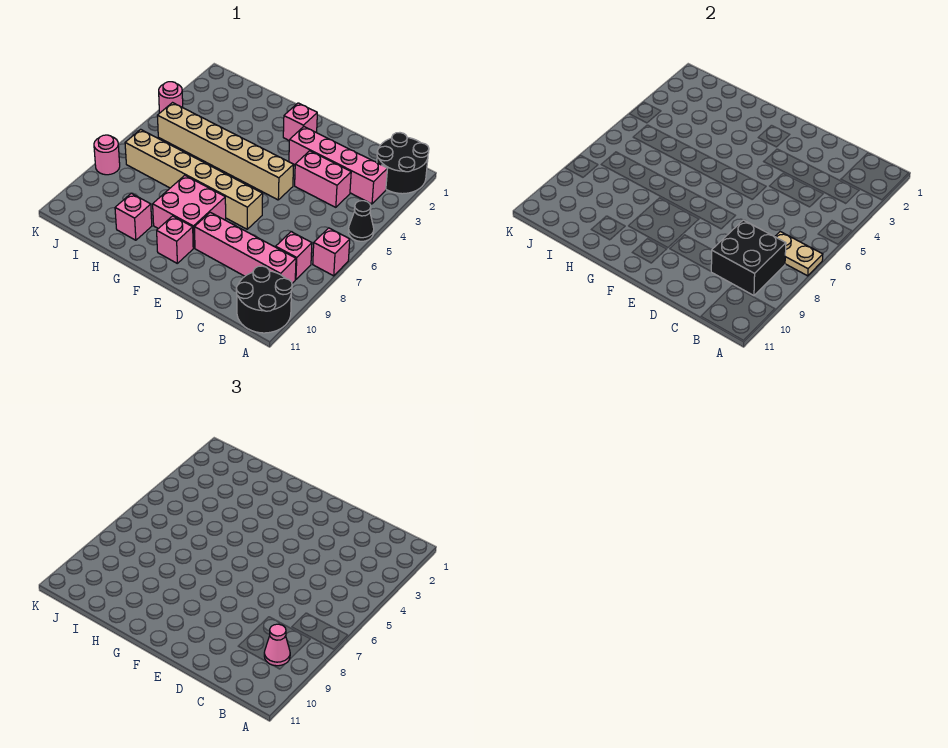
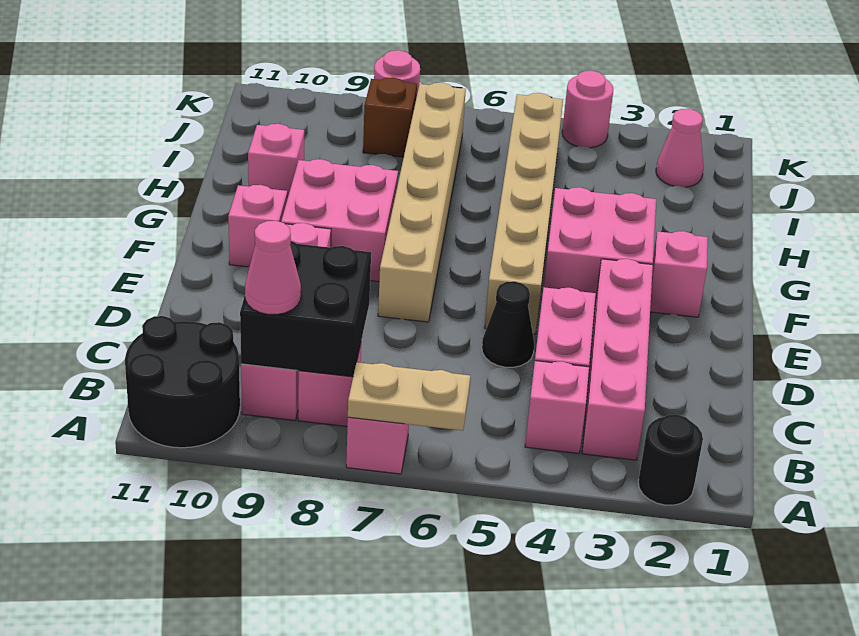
black round brick A1:B2 level 1 -> black round brick A2 level 1
black cone A5 level 1 -> black cone D5 level 1
tan plate A7:B7 level 2 -> tan plate A6:A7 level 2
none -> pink brick B4 level 1
none -> pink brick F3:G4 level 1
none -> pink cone J2 level 1
none -> brown brick J8 level 1

